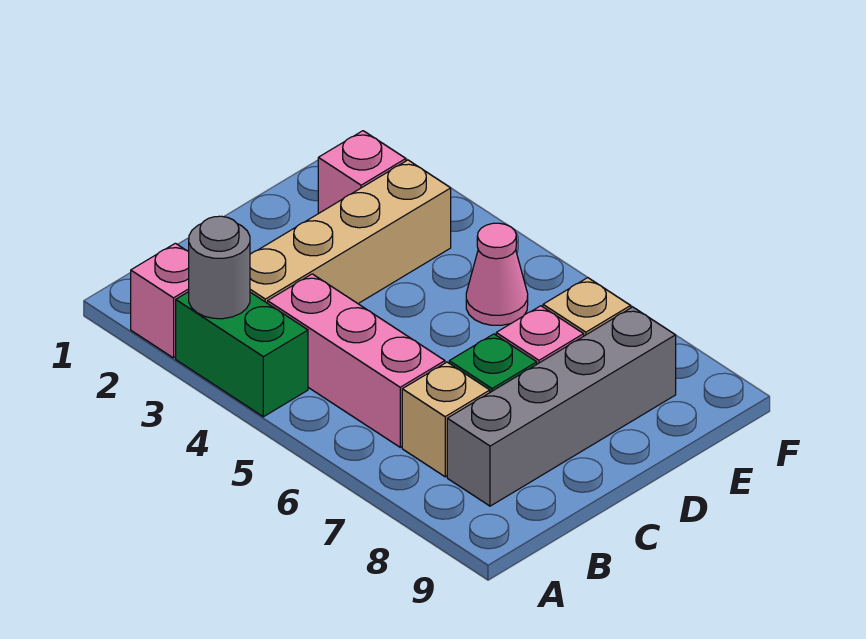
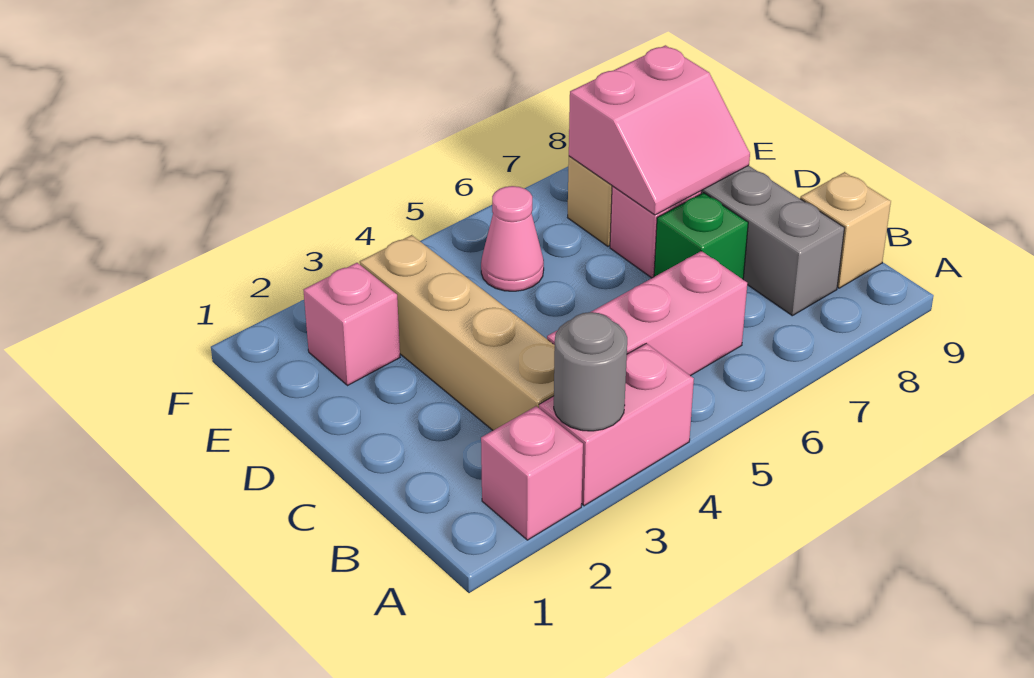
green brick A3:A4 level 1 -> pink brick A3:A4 level 1
tan brick B7 level 1 -> tan brick B9 level 1
none -> pink slope D7:E8 level 2 top E

